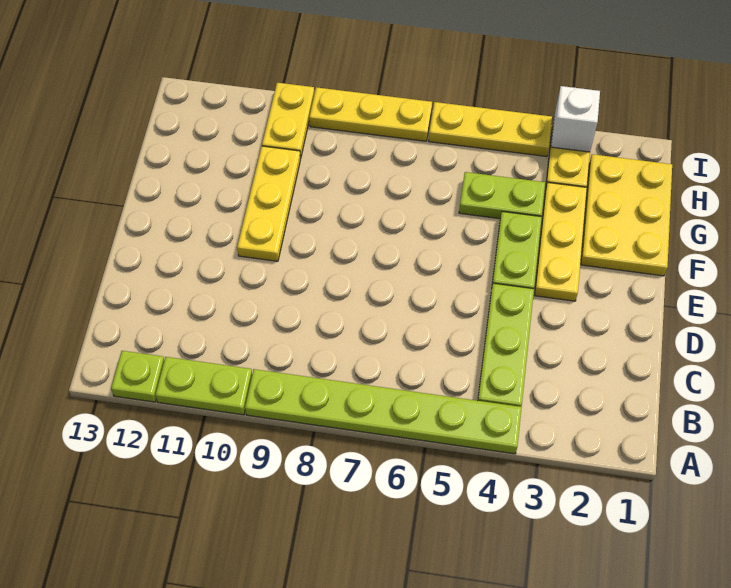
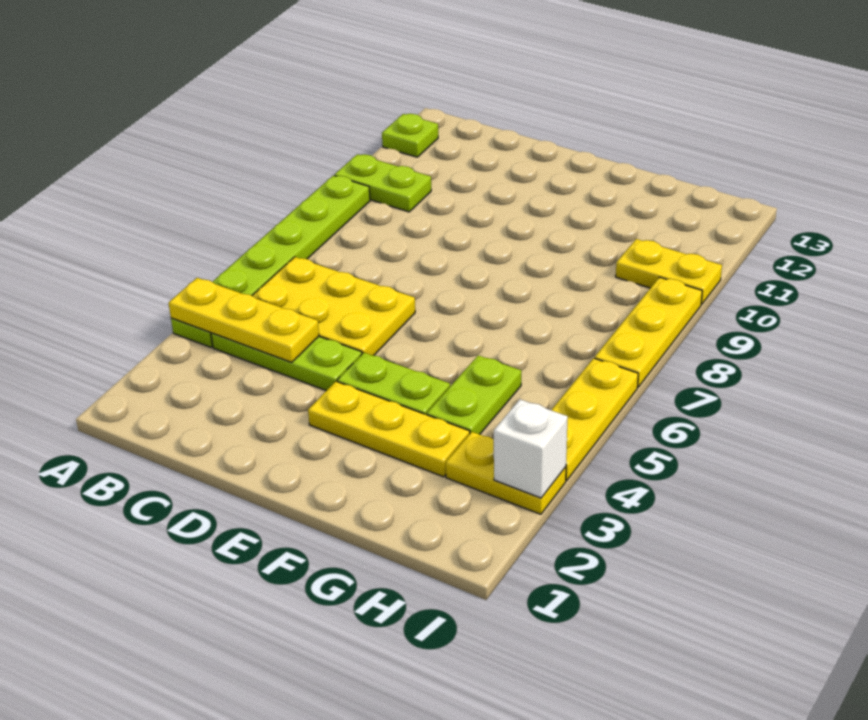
lime plate A10:A11 level 1 -> lime plate A10:B10 level 1
yellow plate E10:G10 level 1 -> yellow plate A4:C4 level 2
yellow plate F1:H2 level 1 -> yellow plate B5:D6 level 1

